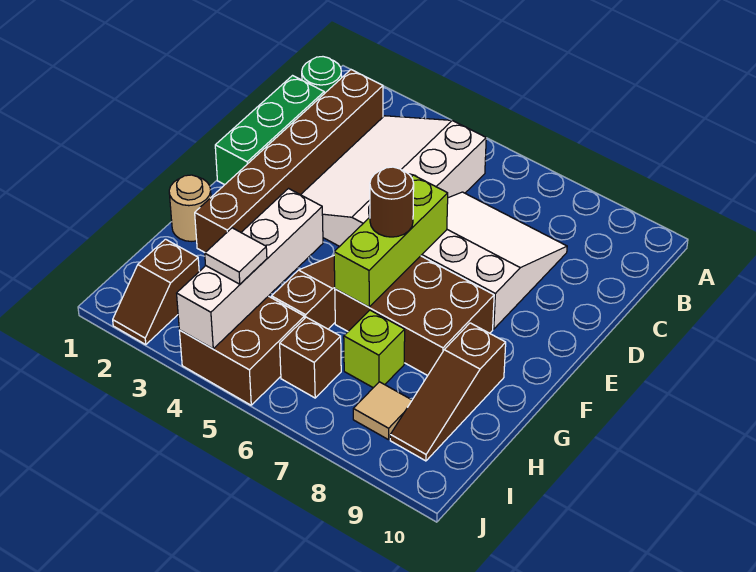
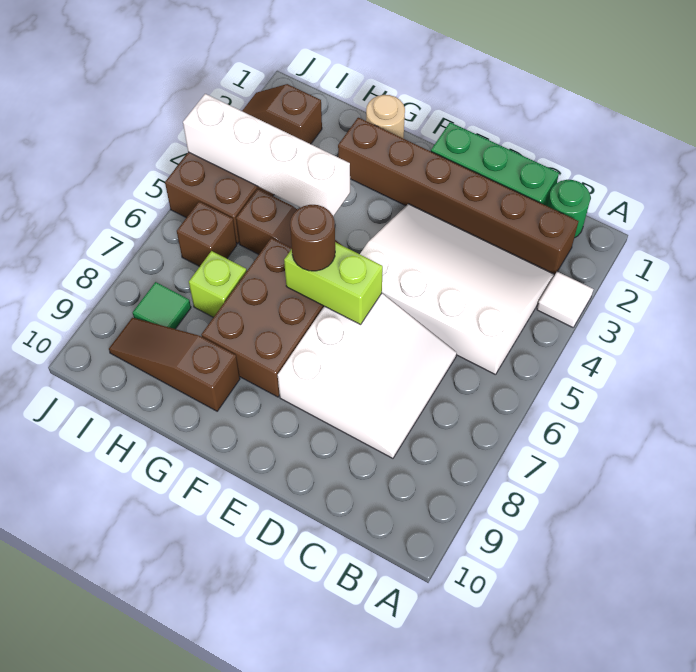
lime brick E6:G6 level 2 -> lime brick E6:F6 level 2
white tile I4 level 3 -> white tile A3 level 1
tan tile I8 level 1 -> green tile I8 level 1

